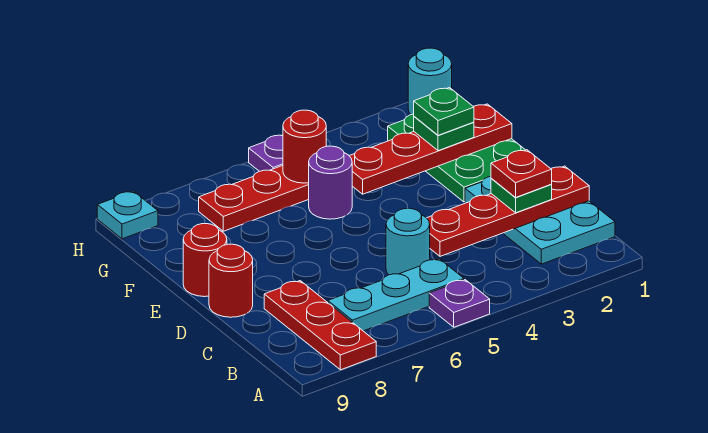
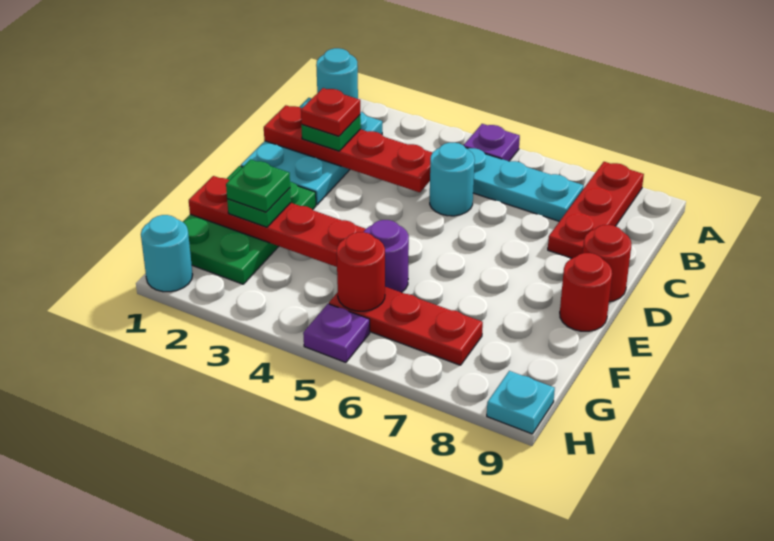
none -> cyan round brick A1 level 1

